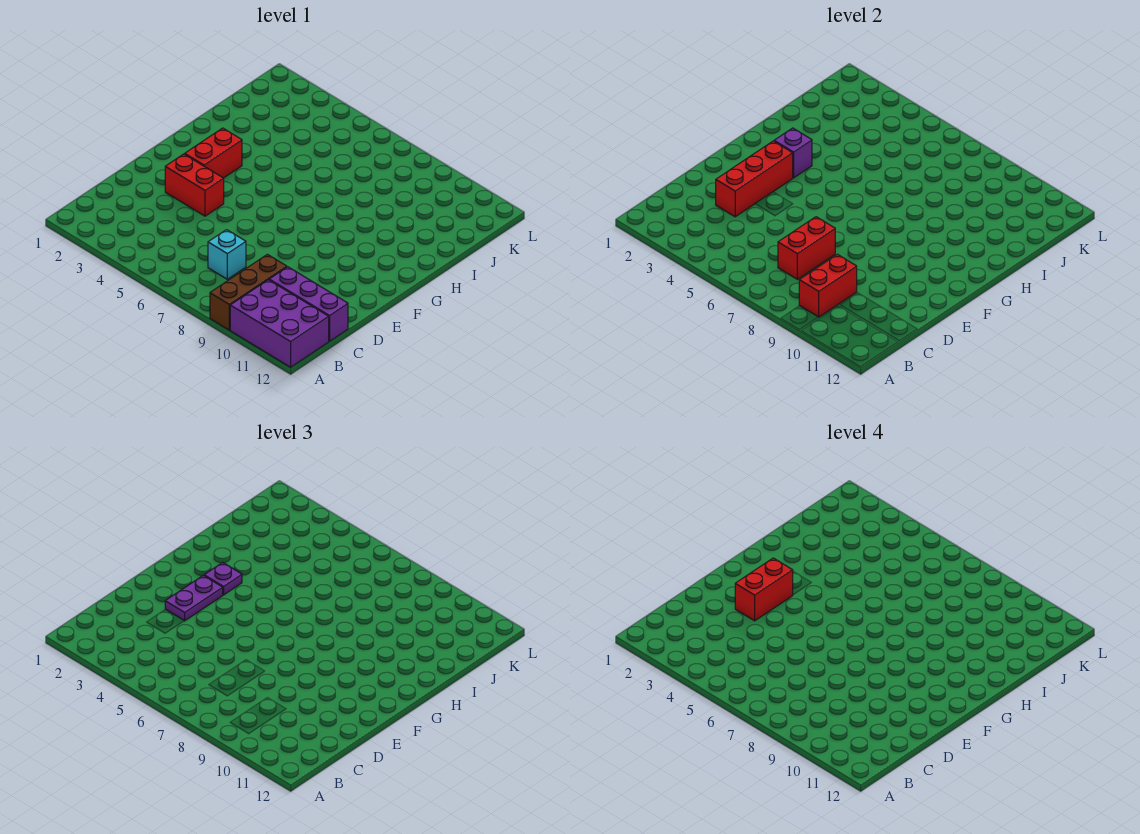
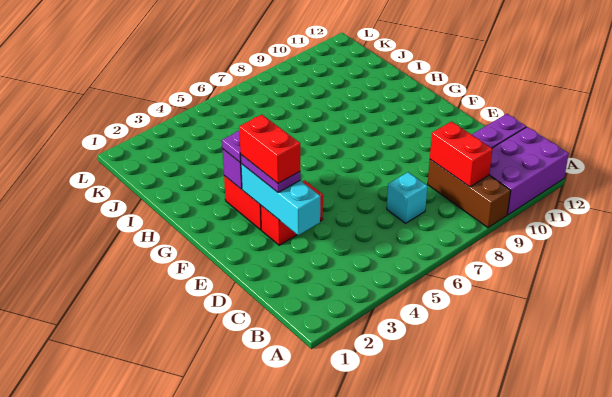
red brick C7:D7 level 2 -> none
red brick D3:F3 level 2 -> cyan brick D3:F3 level 2

